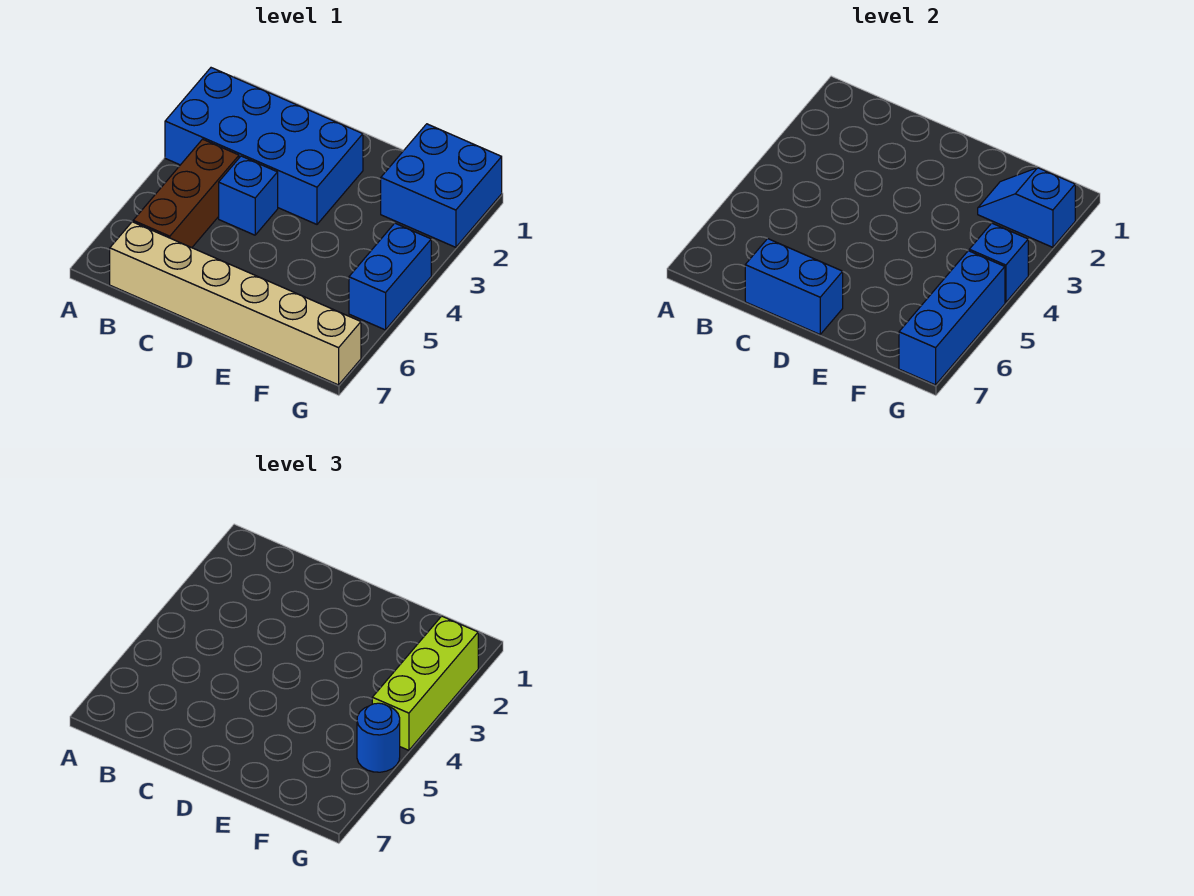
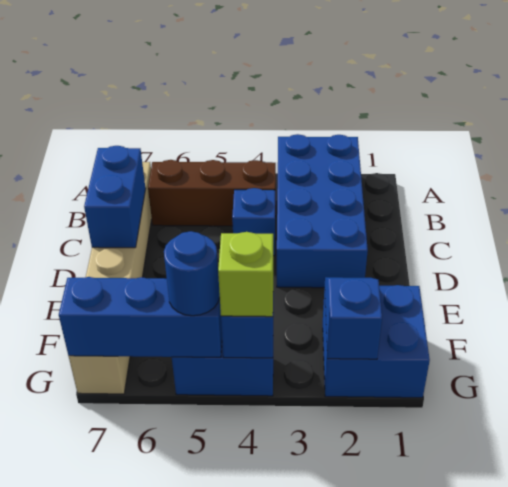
lime brick G2:G4 level 3 -> lime brick G4 level 3

